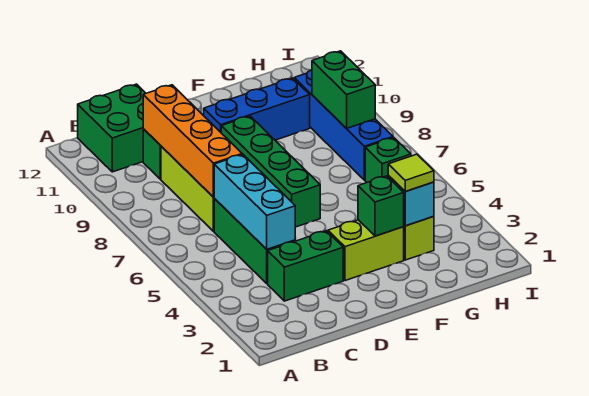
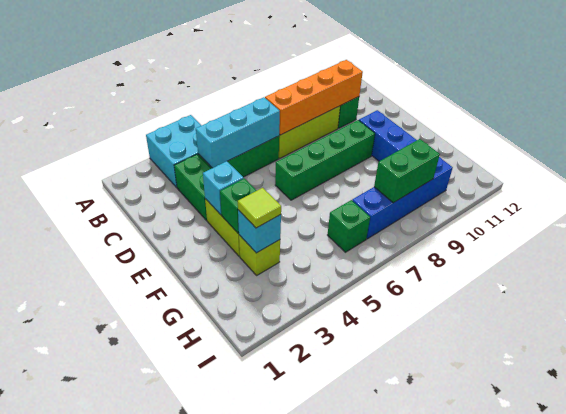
none -> cyan brick A3:B4 level 1
green brick B11:C12 level 1 -> none
none -> cyan brick E3 level 2

